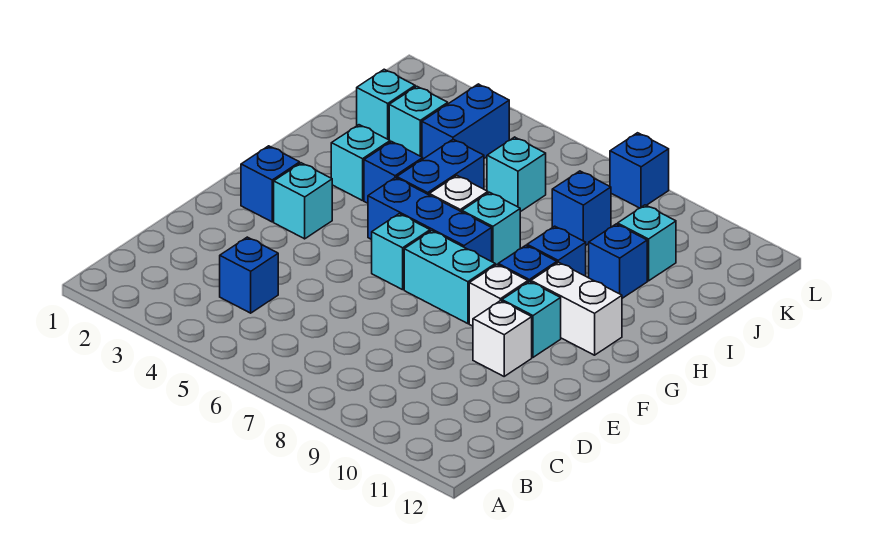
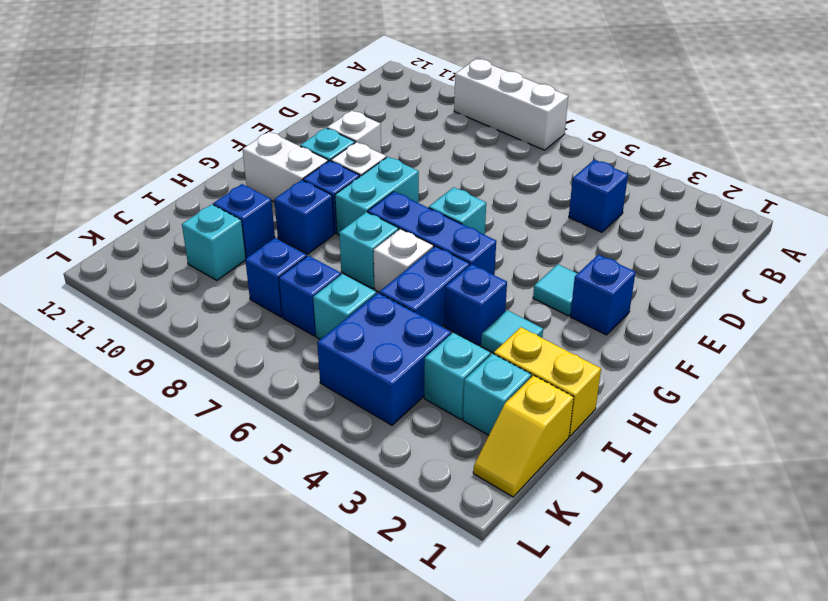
none -> white brick A7:A9 level 1
cyan brick F3 level 1 -> cyan tile F3 level 1
cyan brick F7:F8 level 1 -> cyan brick F8:G8 level 1
cyan brick H3 level 1 -> cyan tile H3 level 1
none -> yellow brick I1:I2 level 1
none -> yellow slope J1:K1 level 1 top J
blue brick J4:K4 level 1 -> blue brick J4:K5 level 1
blue brick L8 level 1 -> blue brick J7 level 1

